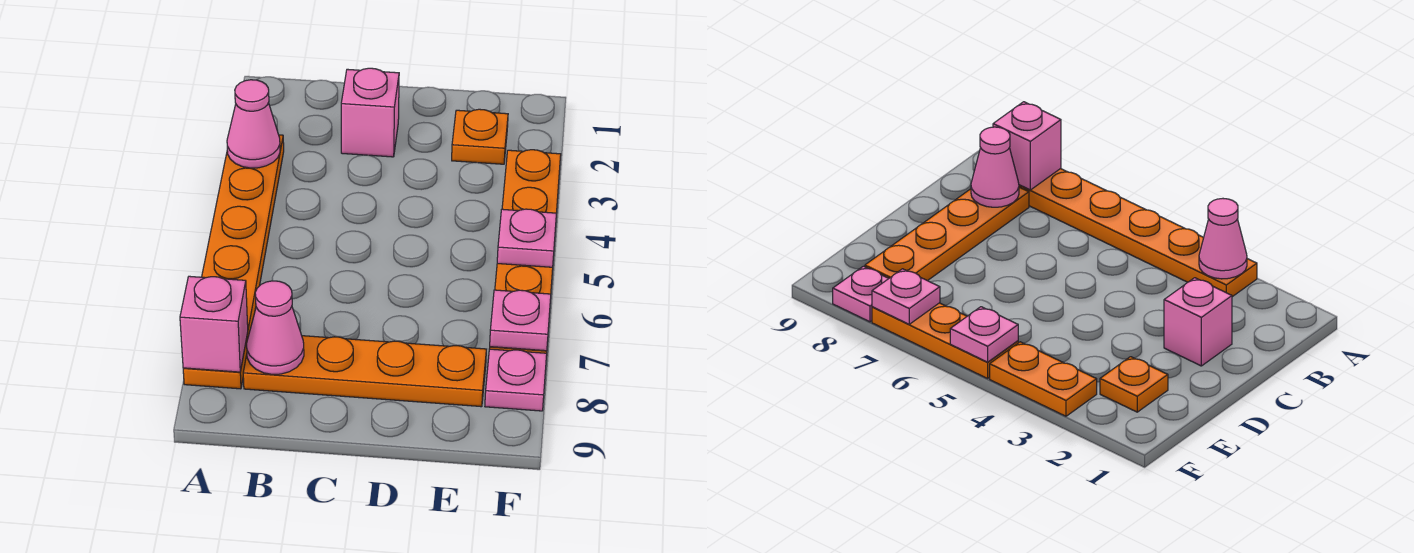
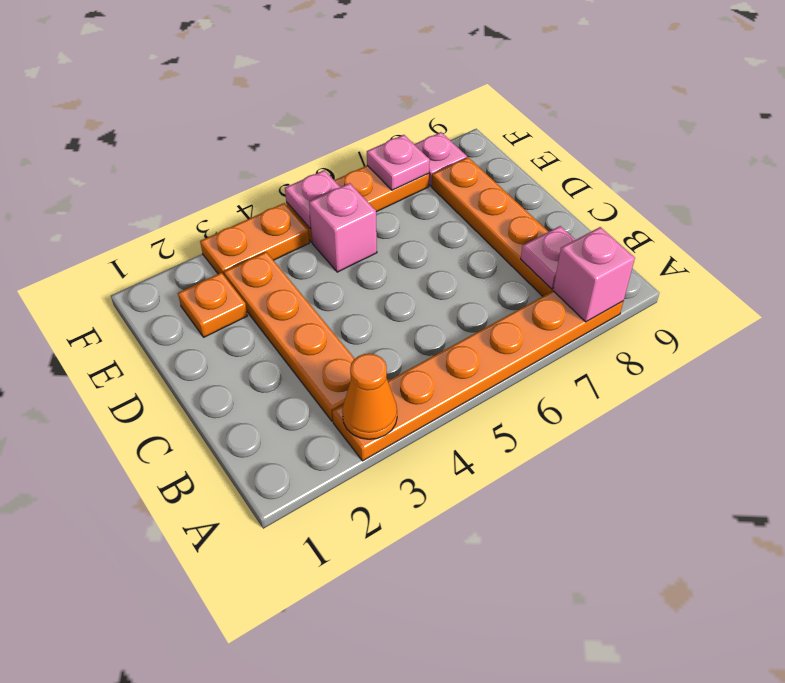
pink cone A3 level 2 -> orange cone A3 level 2
none -> orange plate B3:E3 level 1
pink cone B8 level 2 -> pink plate B8 level 2
pink brick C2 level 1 -> pink brick E5 level 1

